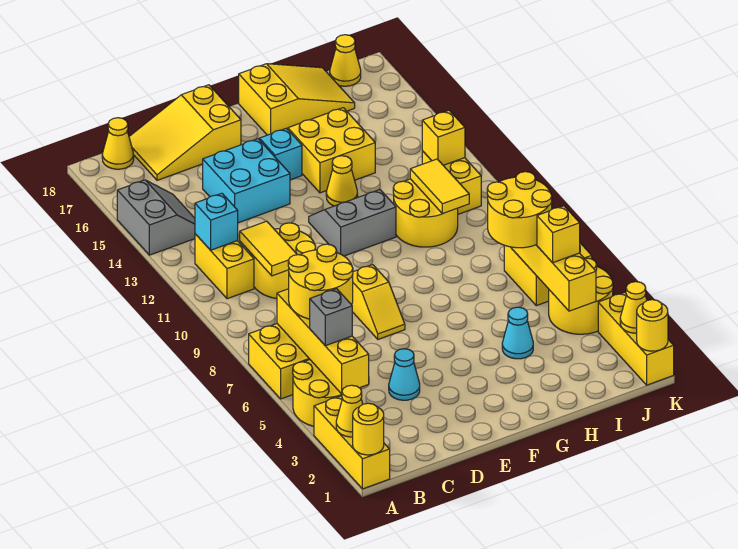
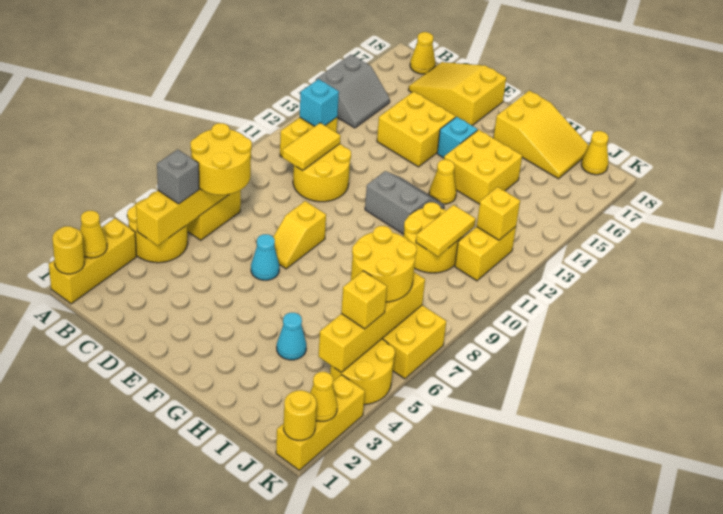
cyan cone D4 level 1 -> cyan cone E6 level 1
cyan brick D14:E15 level 1 -> yellow brick D14:E15 level 1

